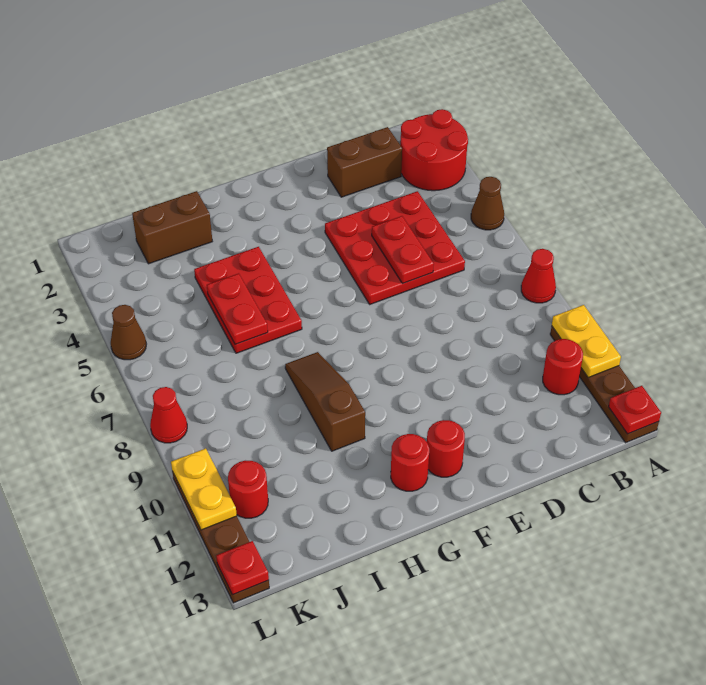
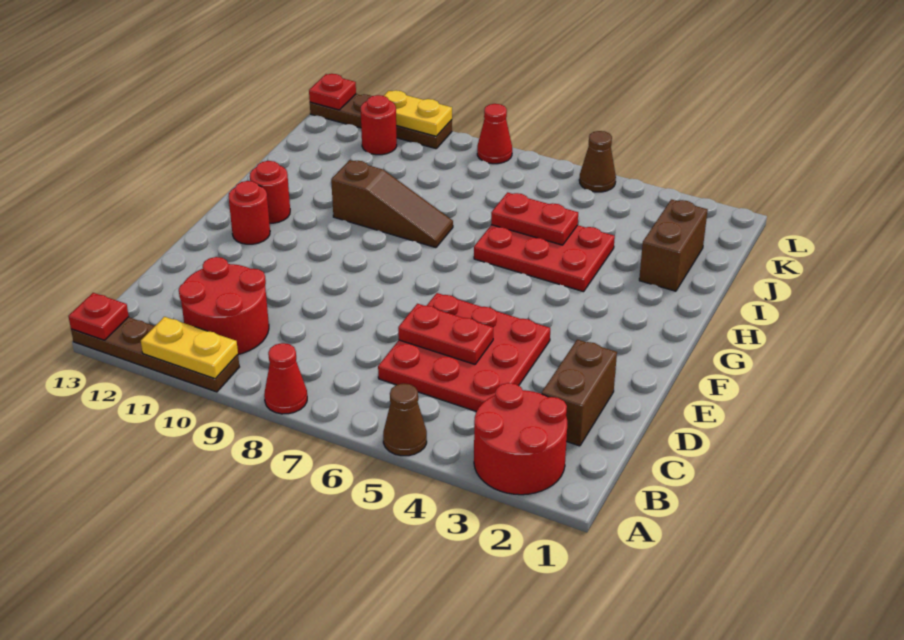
red round brick B11 level 1 -> red round brick B10:C11 level 1

